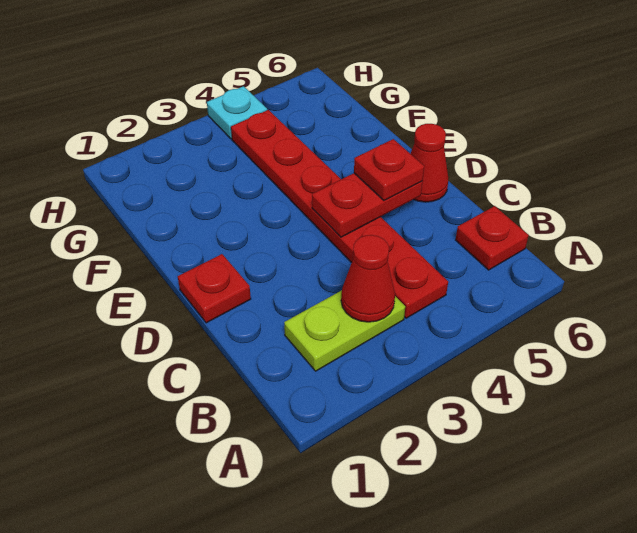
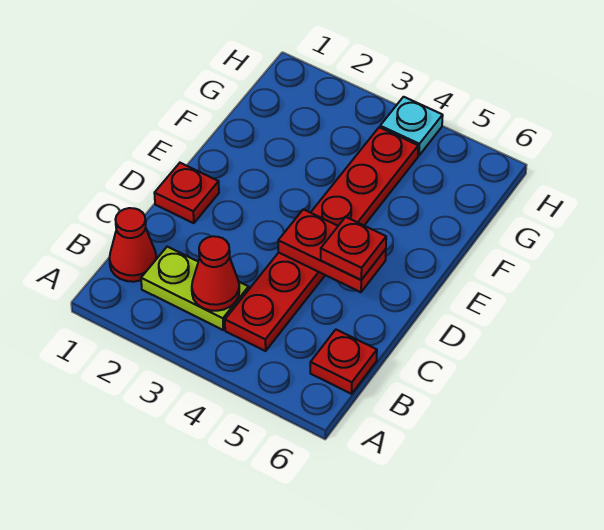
red cone D6 level 1 -> red cone B1 level 1

